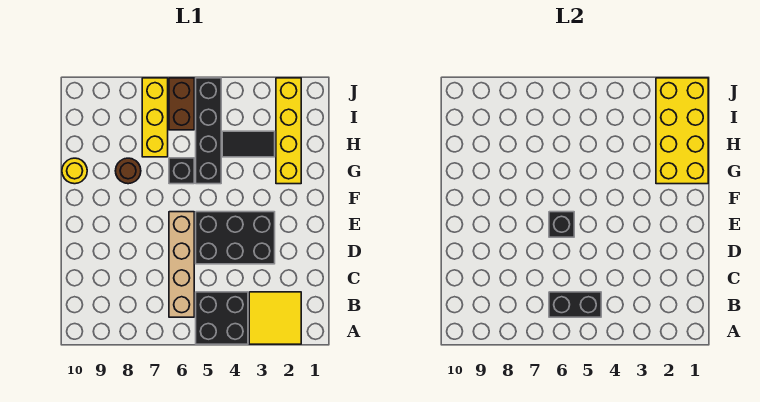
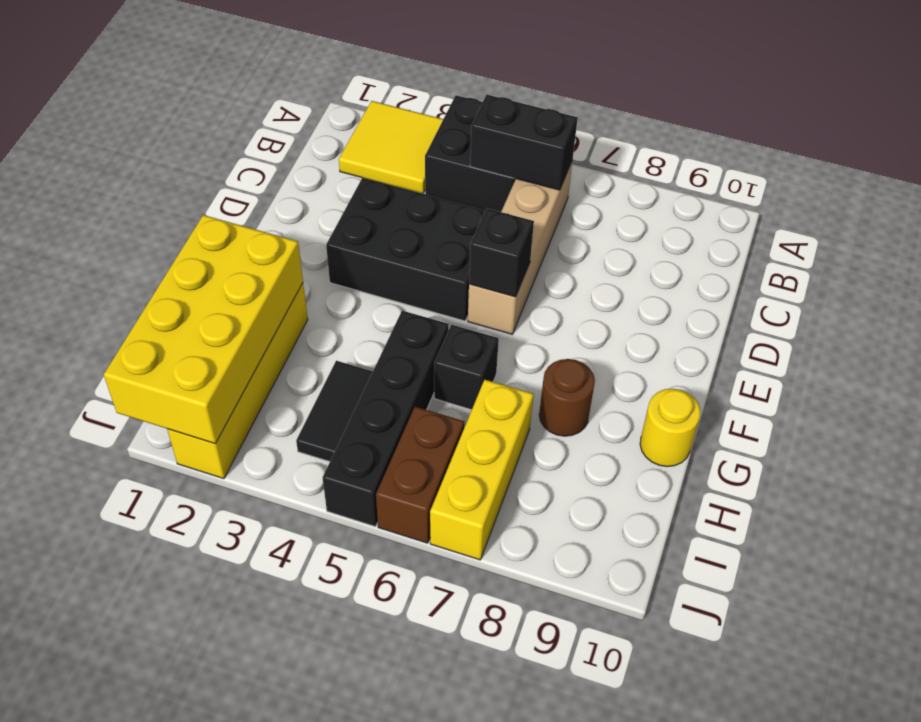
black tile H3:H4 level 1 -> black tile H4:I4 level 1

